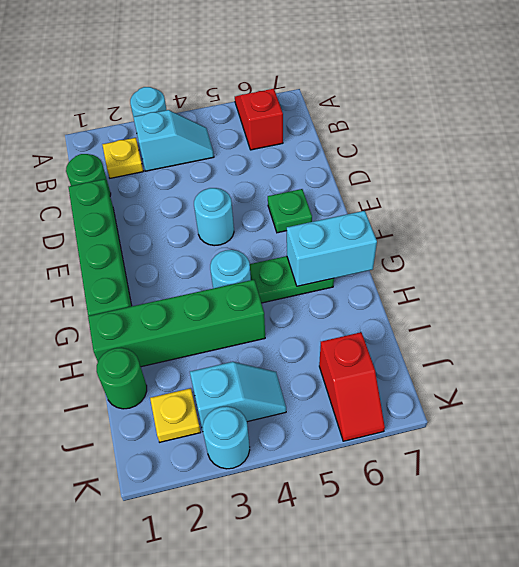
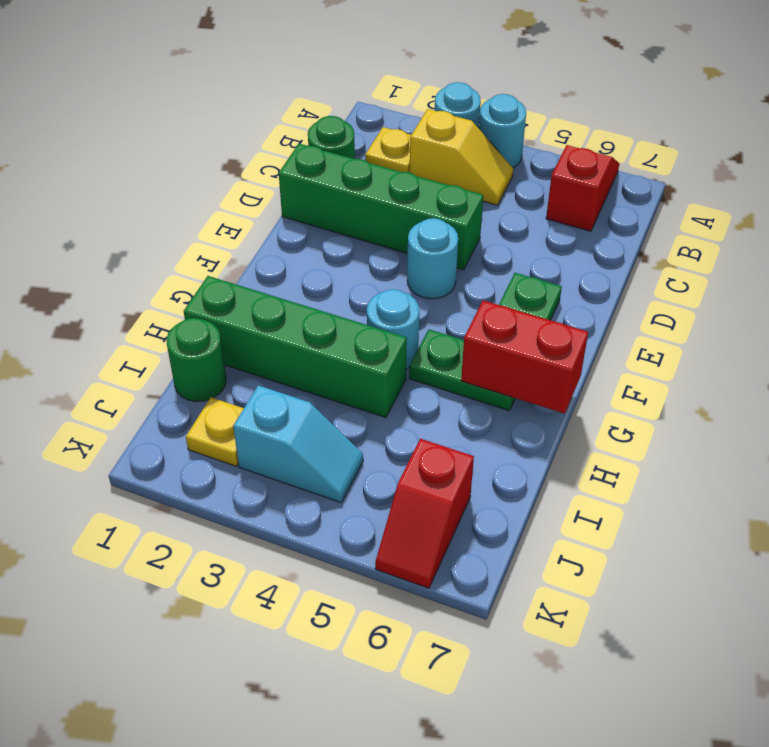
cyan slope B3:B4 level 1 top 3 -> yellow slope B3:B4 level 1 top 3
green brick D1:G1 level 1 -> green brick D1:D4 level 1
cyan brick G6:G7 level 2 -> red brick G6:G7 level 2
cyan round brick K3 level 1 -> cyan round brick A4 level 1

